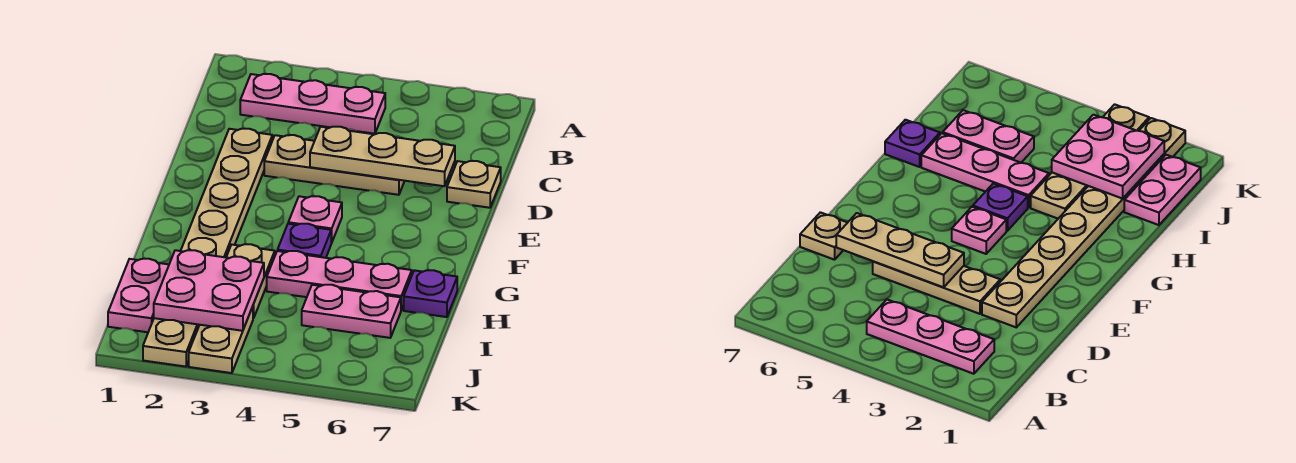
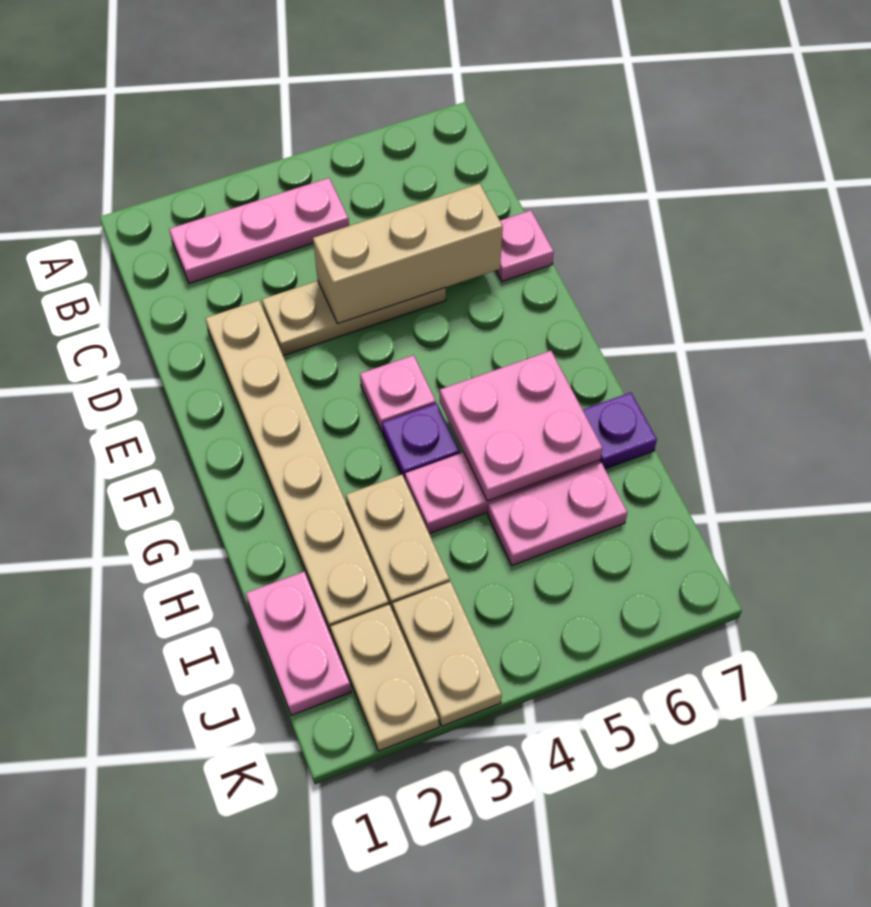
tan plate D4:D6 level 2 -> tan brick D4:D6 level 2
tan plate D7 level 1 -> pink plate D7 level 1
pink plate I2:J3 level 2 -> pink plate G5:H6 level 2

